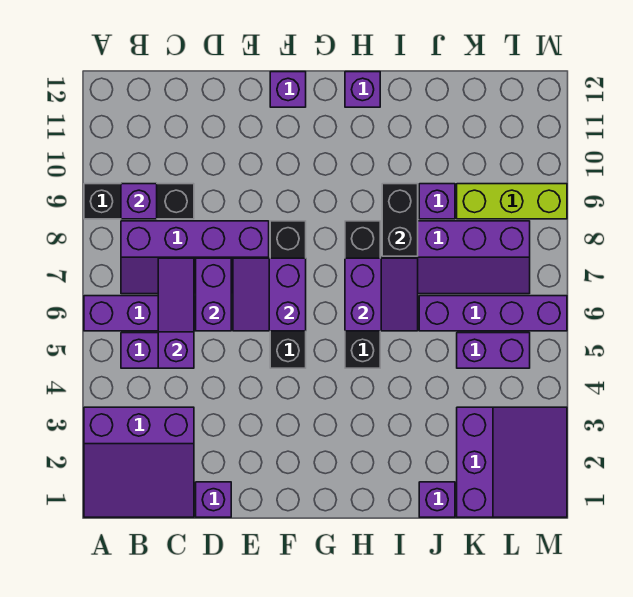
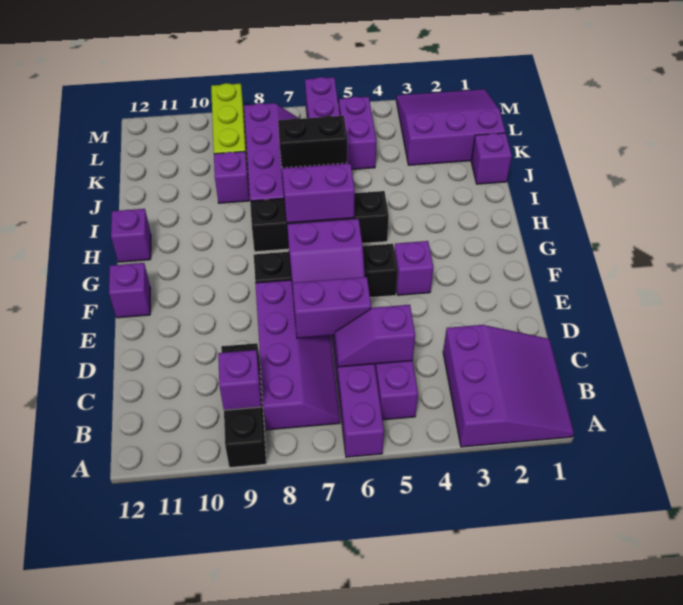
purple slope C5:C7 level 2 top 5 -> purple slope C5:C6 level 2 top 5
purple brick D1 level 1 -> purple brick F4 level 1
black brick I8:I9 level 2 -> black brick J6:J7 level 2

